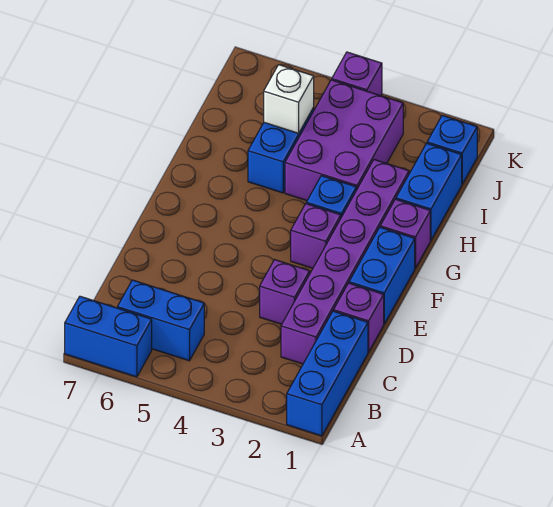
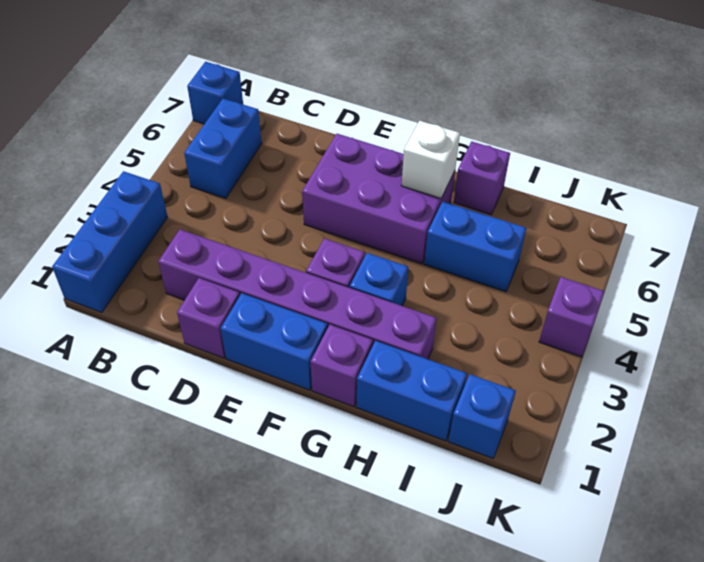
blue brick A1:C1 level 1 -> blue brick A1:A3 level 1
blue brick A6:A7 level 1 -> blue brick A7 level 1
purple brick D3 level 1 -> purple brick H7 level 1
purple brick H3:J4 level 1 -> purple brick E5:G6 level 1
white brick I5 level 2 -> white brick G6 level 2

